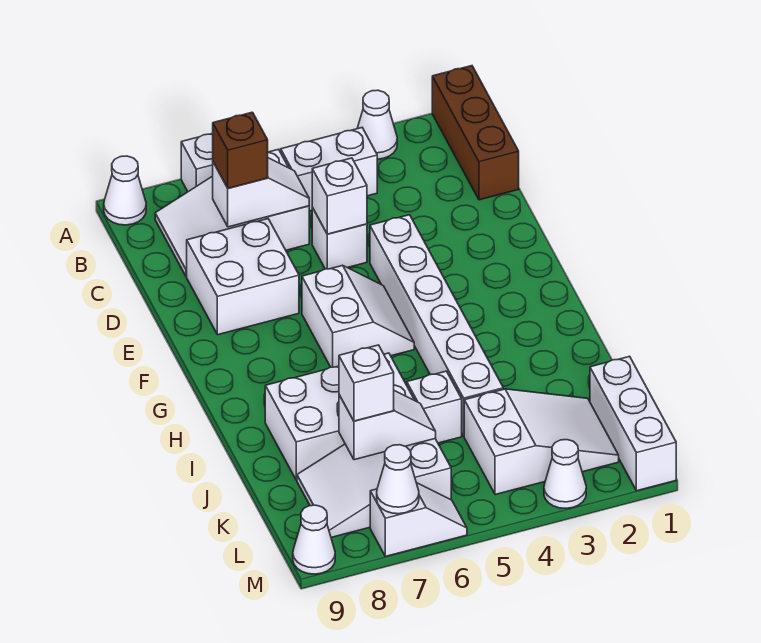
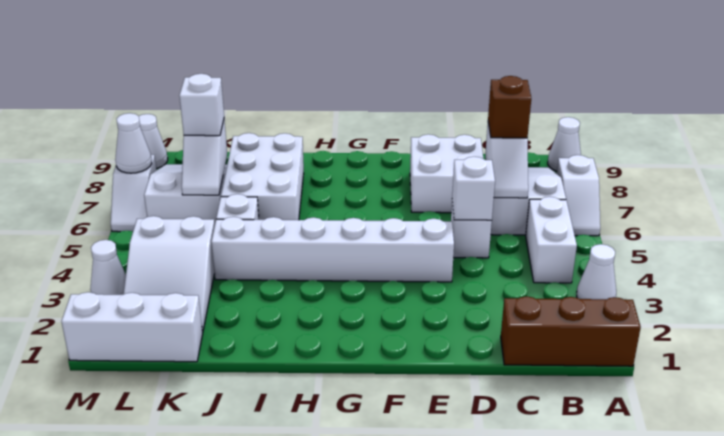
white slope F5:G6 level 1 top 6 -> none

